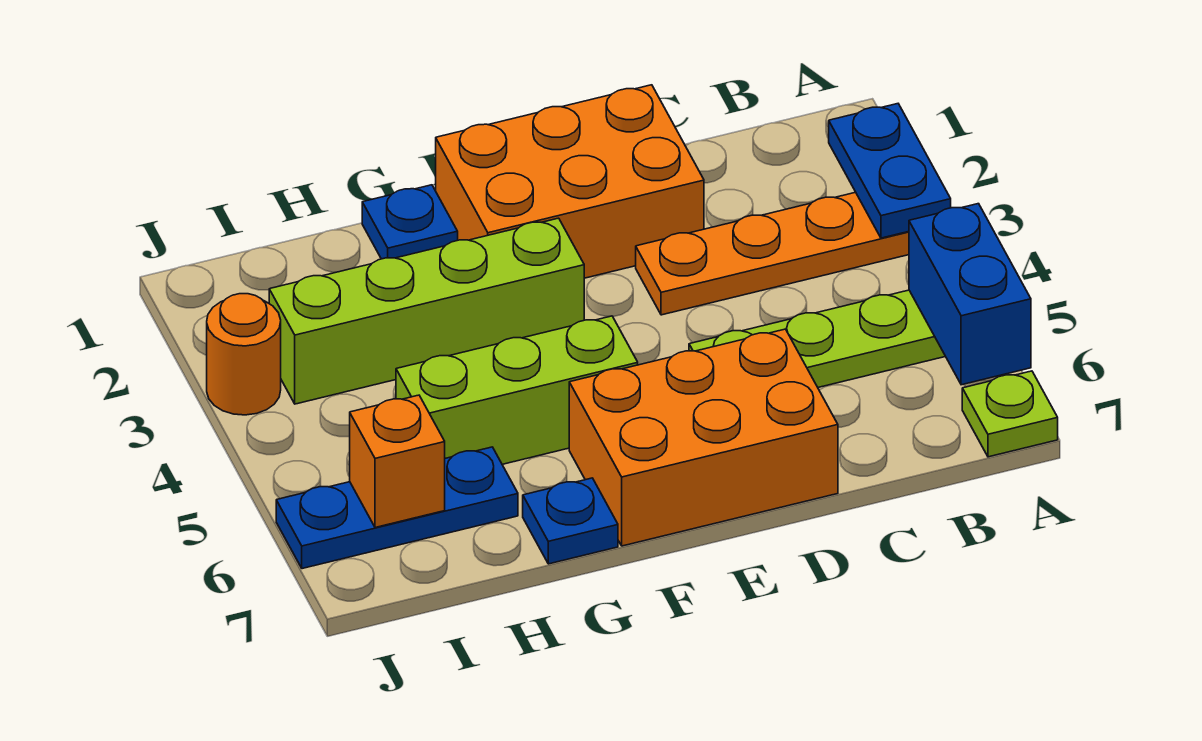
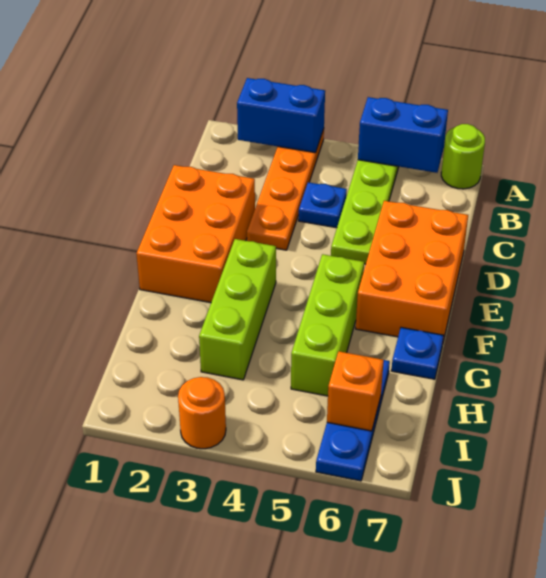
blue plate A2:A3 level 2 -> blue brick A2:A3 level 2
lime plate A7 level 1 -> lime round brick A7 level 1
lime brick F3:I3 level 1 -> lime brick F3:H3 level 1
blue plate G1 level 1 -> blue plate C4 level 1

